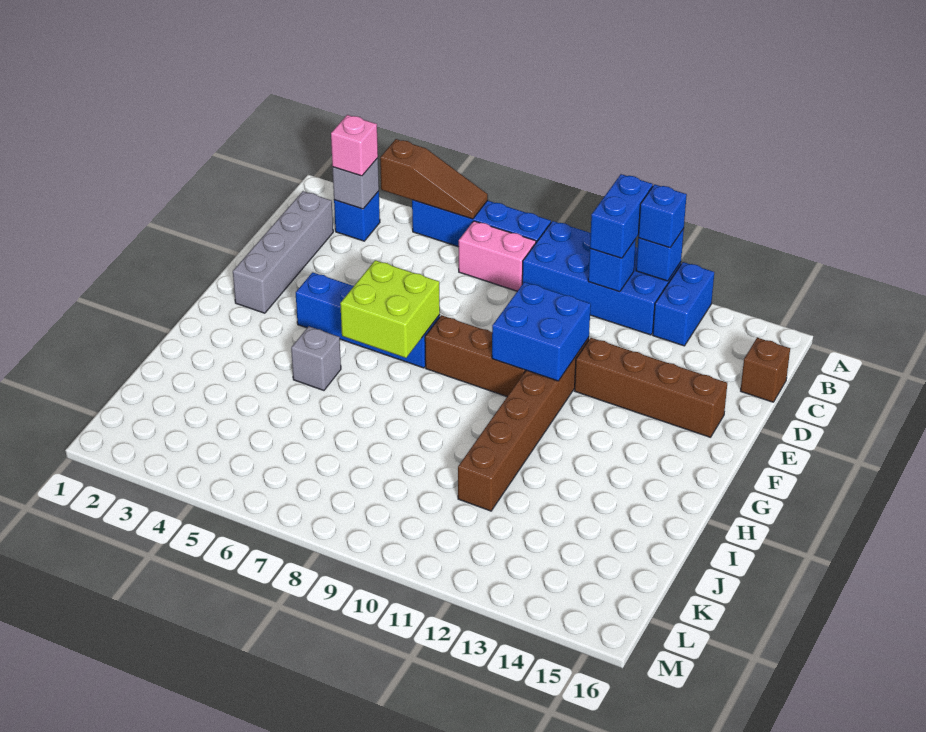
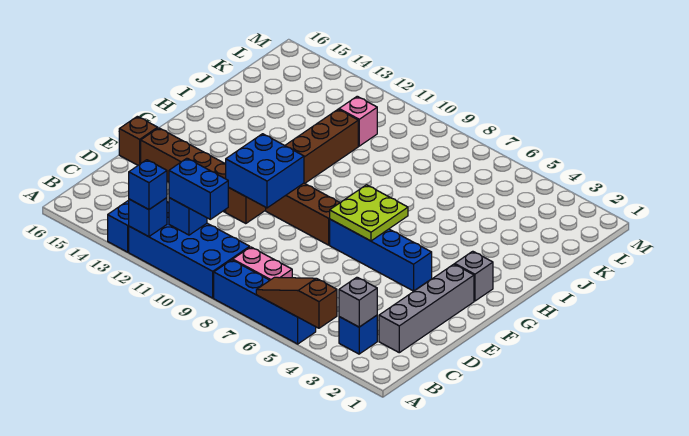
blue brick A11:B11 level 3 -> blue brick B10:B11 level 3
pink brick B3 level 3 -> pink brick K11 level 1
brown brick C16 level 1 -> brown brick E16 level 1
lime brick F6:G7 level 2 -> lime plate F6:G7 level 2
grey brick H5 level 1 -> grey brick G2 level 1

